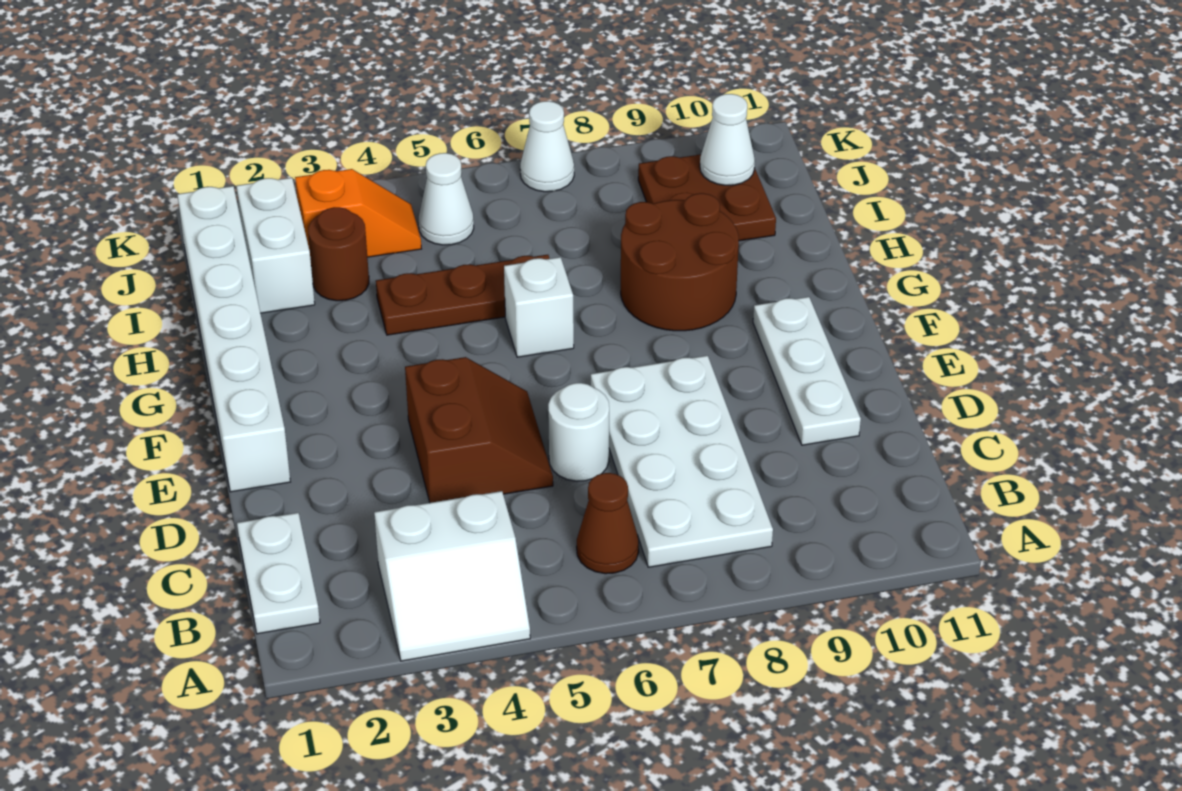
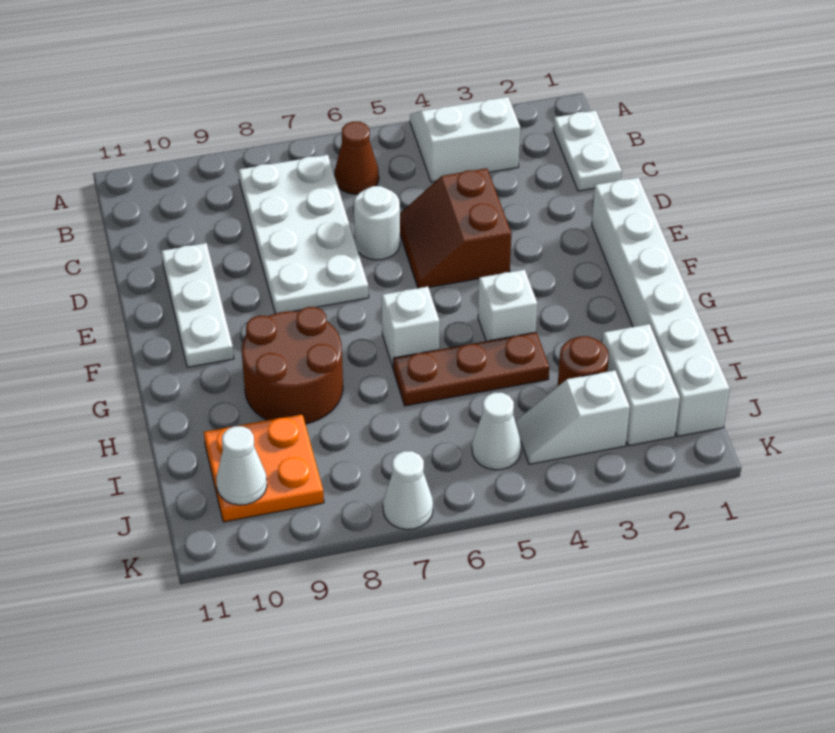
none -> white brick G4 level 1
brown plate I9:J10 level 1 -> orange plate I9:J10 level 1
orange slope J3:J4 level 1 top 3 -> white slope J3:J4 level 1 top 3

